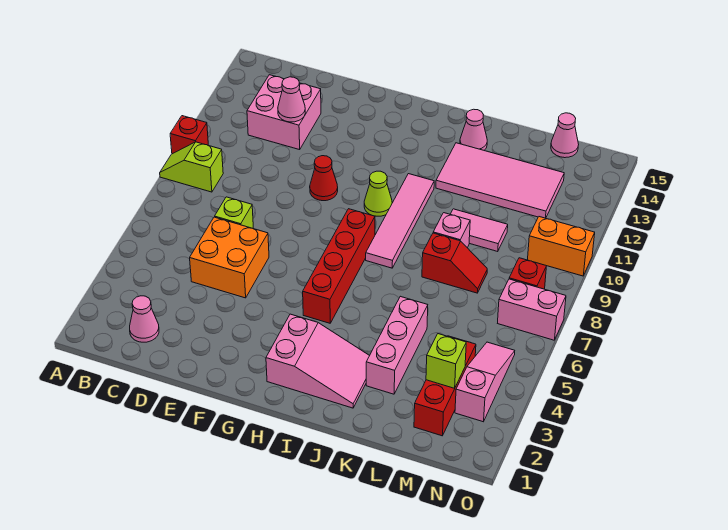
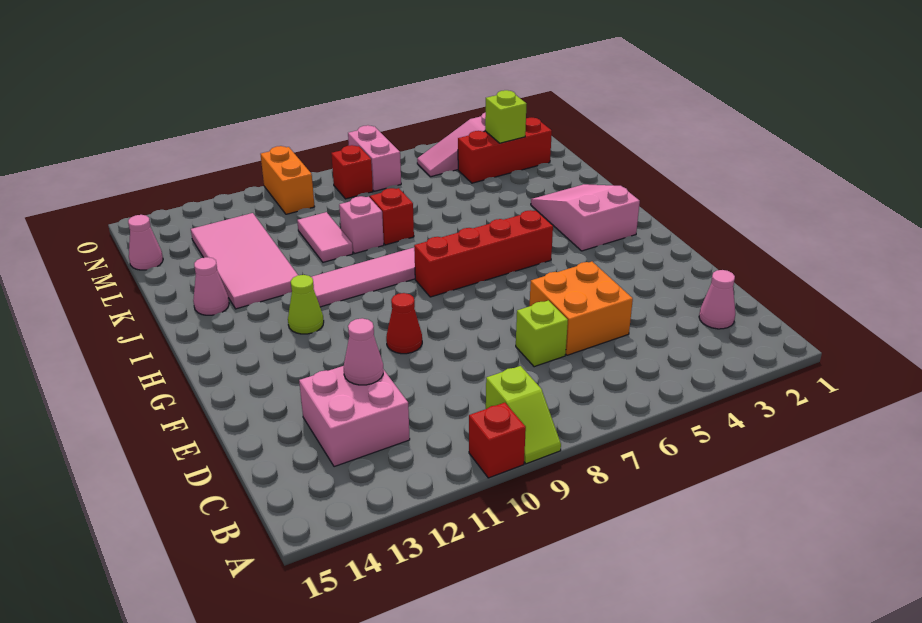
lime cone H10 level 1 -> lime cone H12 level 1
pink brick K3:K5 level 1 -> none

